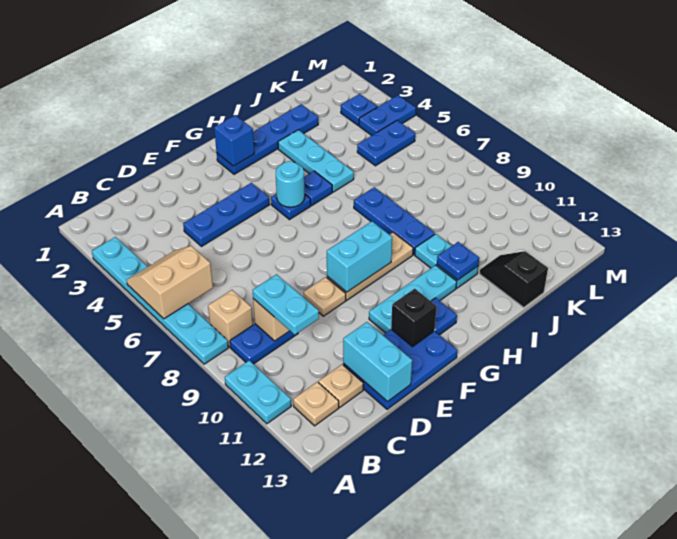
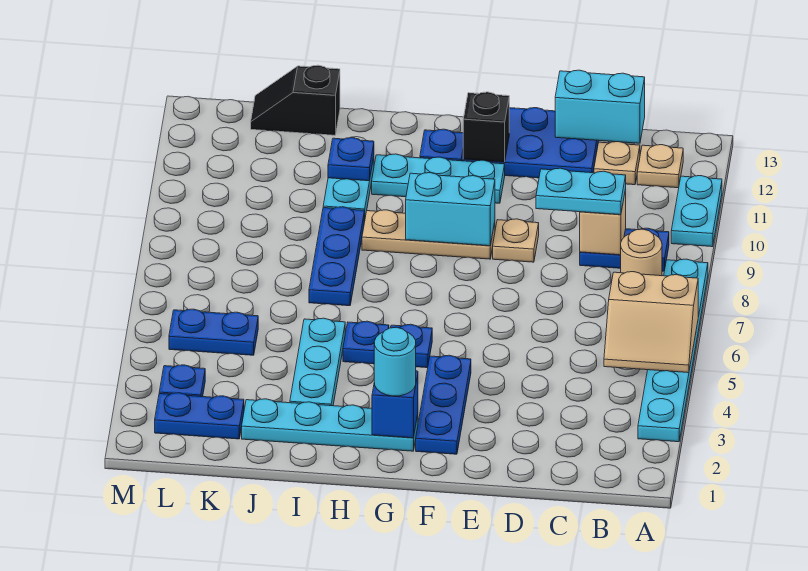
tan brick B8 level 1 -> tan round brick B8 level 1
cyan plate C9:C10 level 3 -> cyan plate C9:D9 level 3
blue plate D4:F4 level 1 -> blue plate F2:F4 level 1
cyan brick D12:D13 level 2 -> cyan brick C13:D13 level 2
blue plate G2:J2 level 1 -> cyan plate G2:J2 level 1
cyan round brick G5 level 2 -> cyan round brick G2 level 3
black slope J12:J13 level 1 top 13 -> black slope J13:K13 level 1 top J
blue plate L4:M4 level 1 -> blue plate K2:L2 level 1

